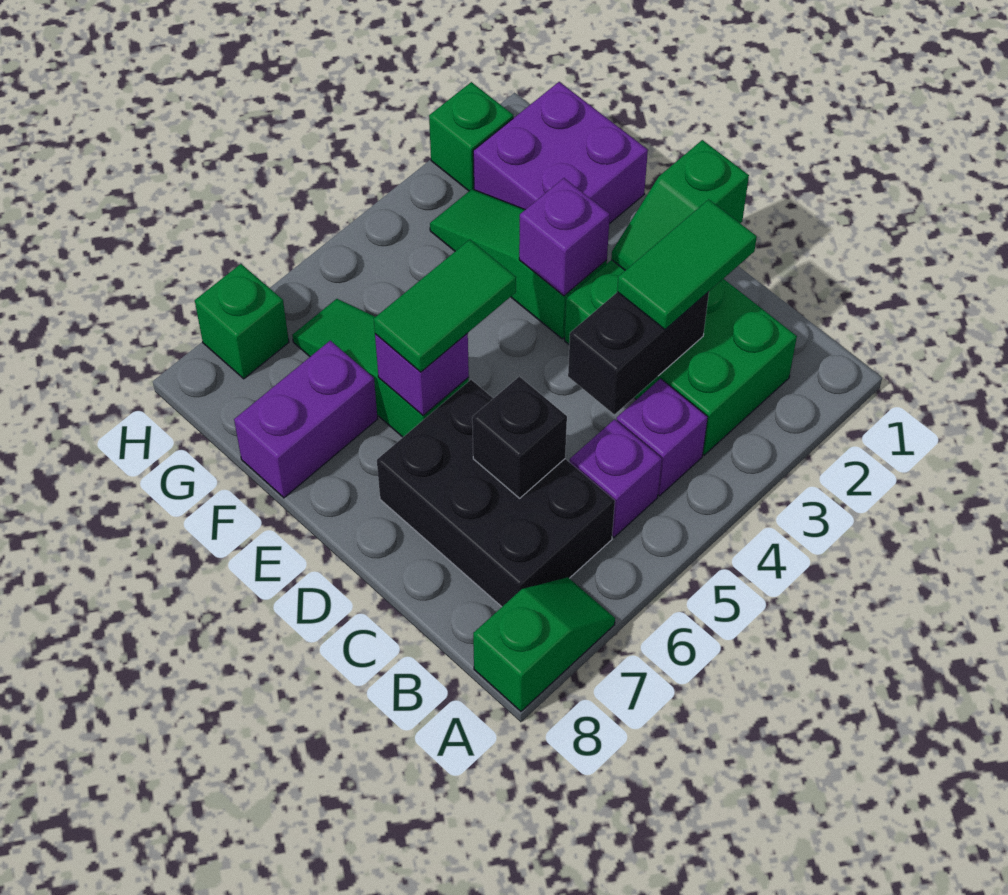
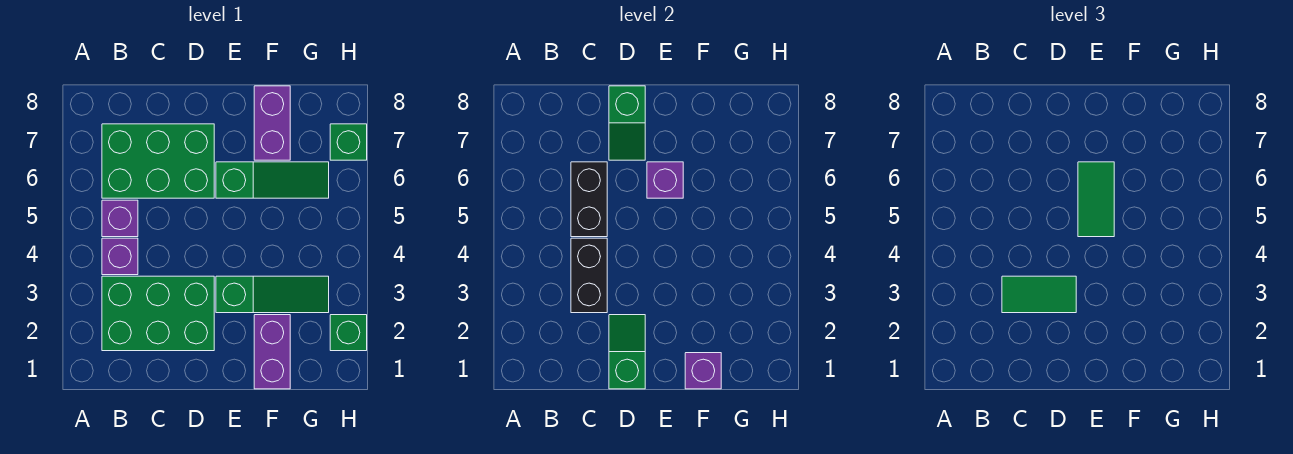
green slope A7:A8 level 1 top 8 -> green slope D7:D8 level 2 top 8
black brick B6:D7 level 1 -> green brick B6:D7 level 1
green tile C2:C3 level 3 -> green tile C3:D3 level 3
black brick C6 level 2 -> black brick C5:C6 level 2
purple brick E3 level 2 -> purple brick F1 level 2
purple brick F1:G2 level 1 -> purple brick F1:F2 level 1

